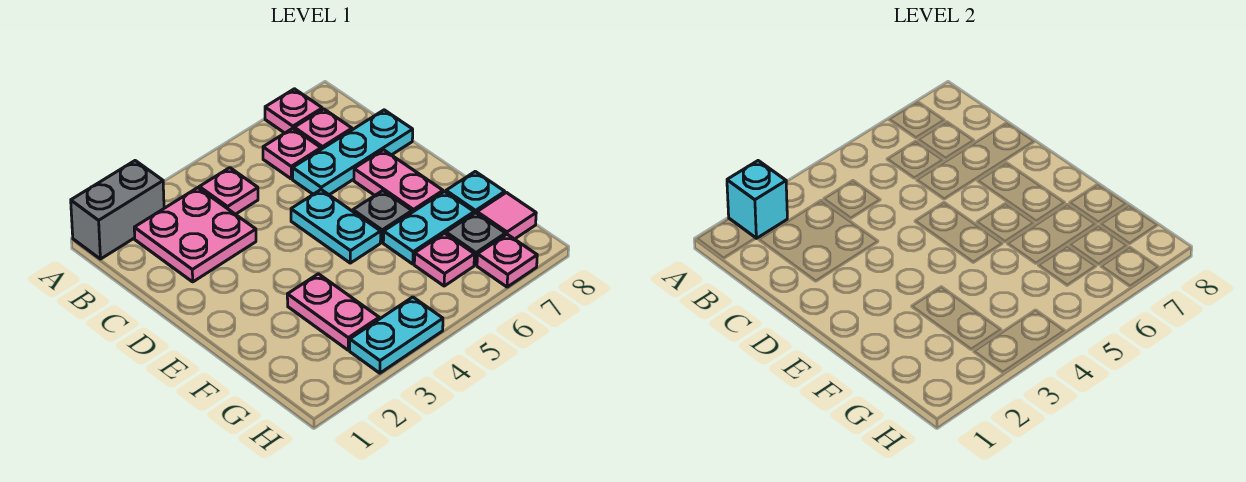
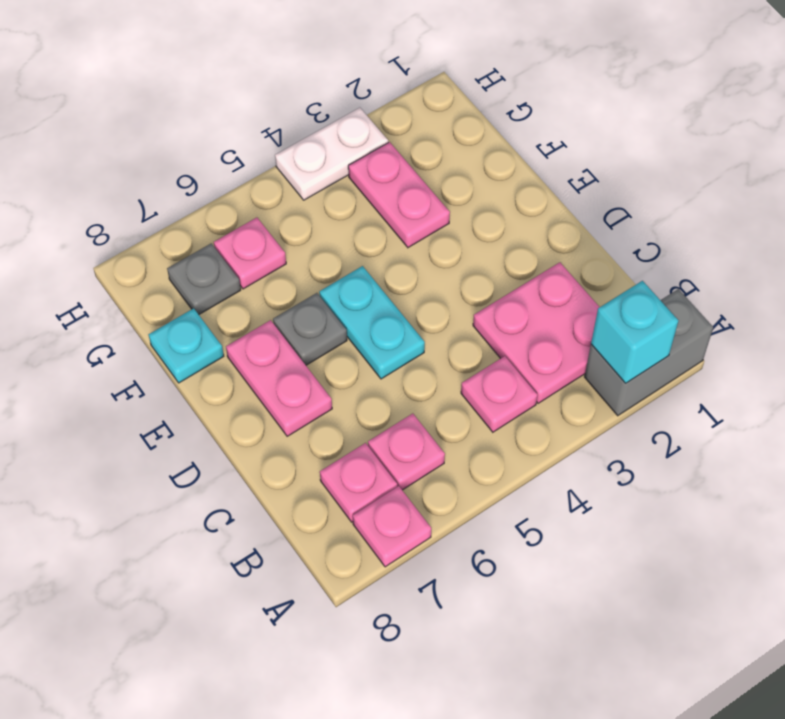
cyan plate C6:C8 level 1 -> none
cyan plate F6:F7 level 1 -> none
pink tile G8 level 1 -> none
cyan plate H3:H4 level 1 -> white plate H3:H4 level 1
pink plate H7 level 1 -> none

